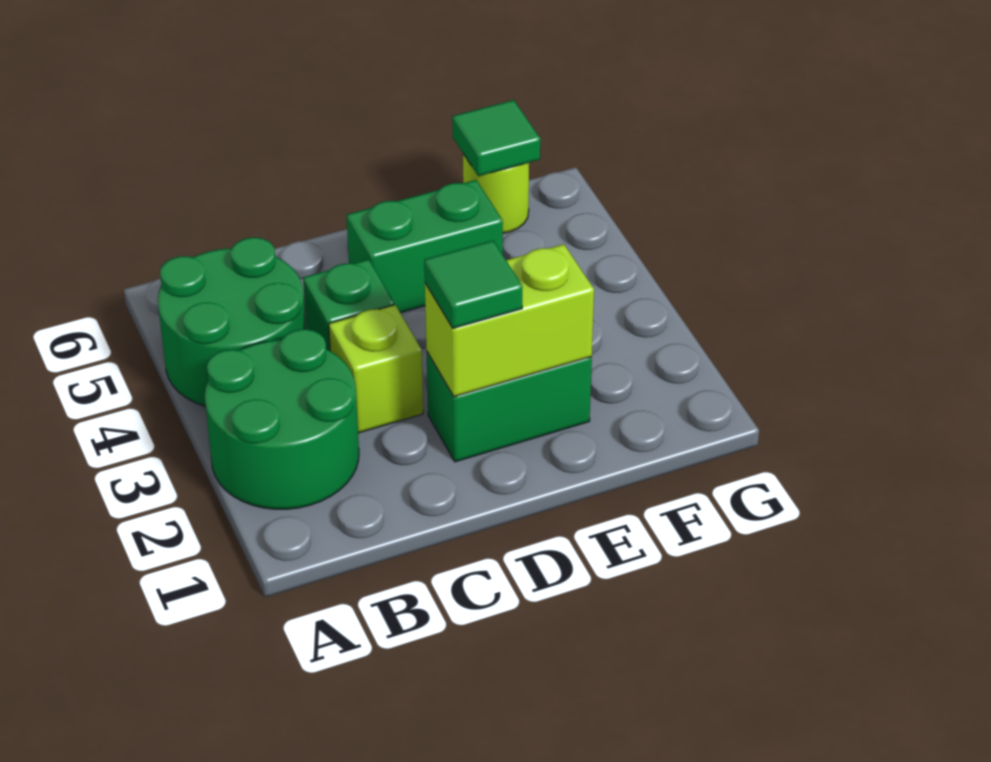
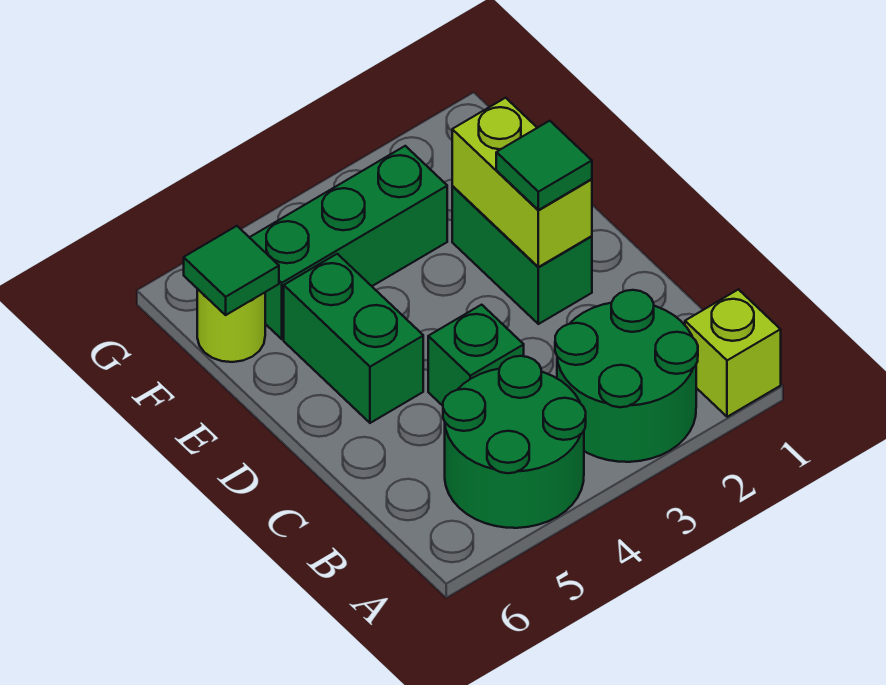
lime brick C3 level 1 -> lime brick A1 level 1
none -> green brick F3:F5 level 1

